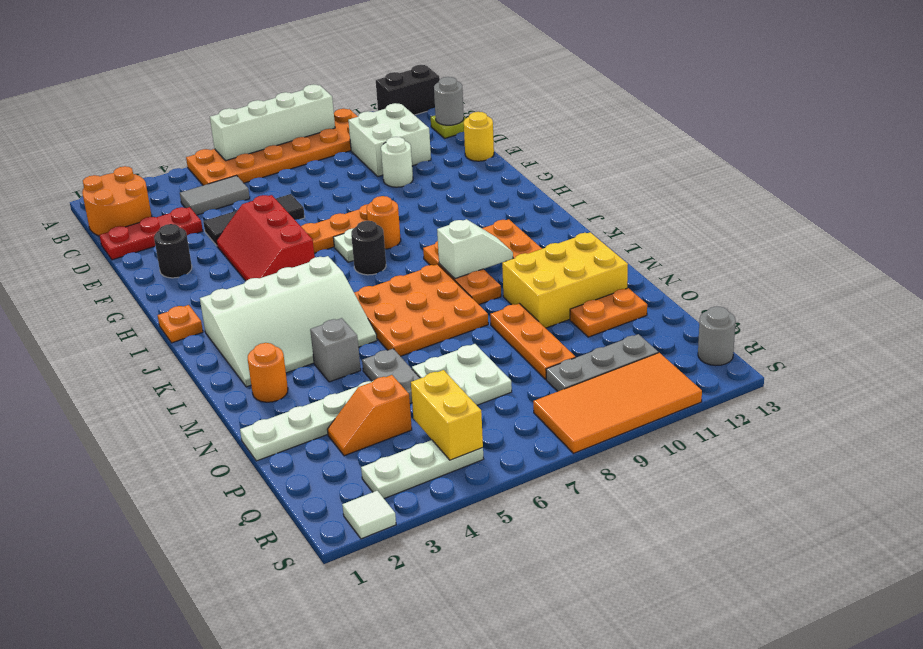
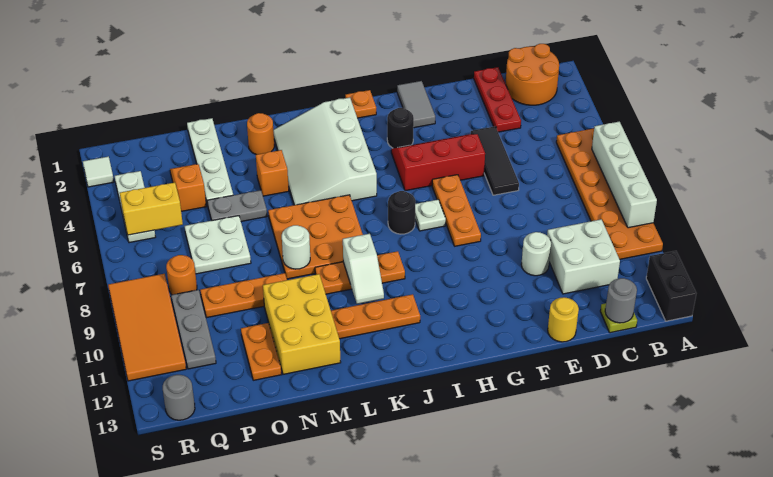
grey tile C4:C5 level 1 -> grey tile G1:G2 level 1
black round brick F2 level 1 -> black round brick H3 level 1
orange round brick H8 level 1 -> orange round brick Q8 level 1
grey brick M4 level 1 -> orange brick M4 level 1
none -> white round brick M8 level 2

